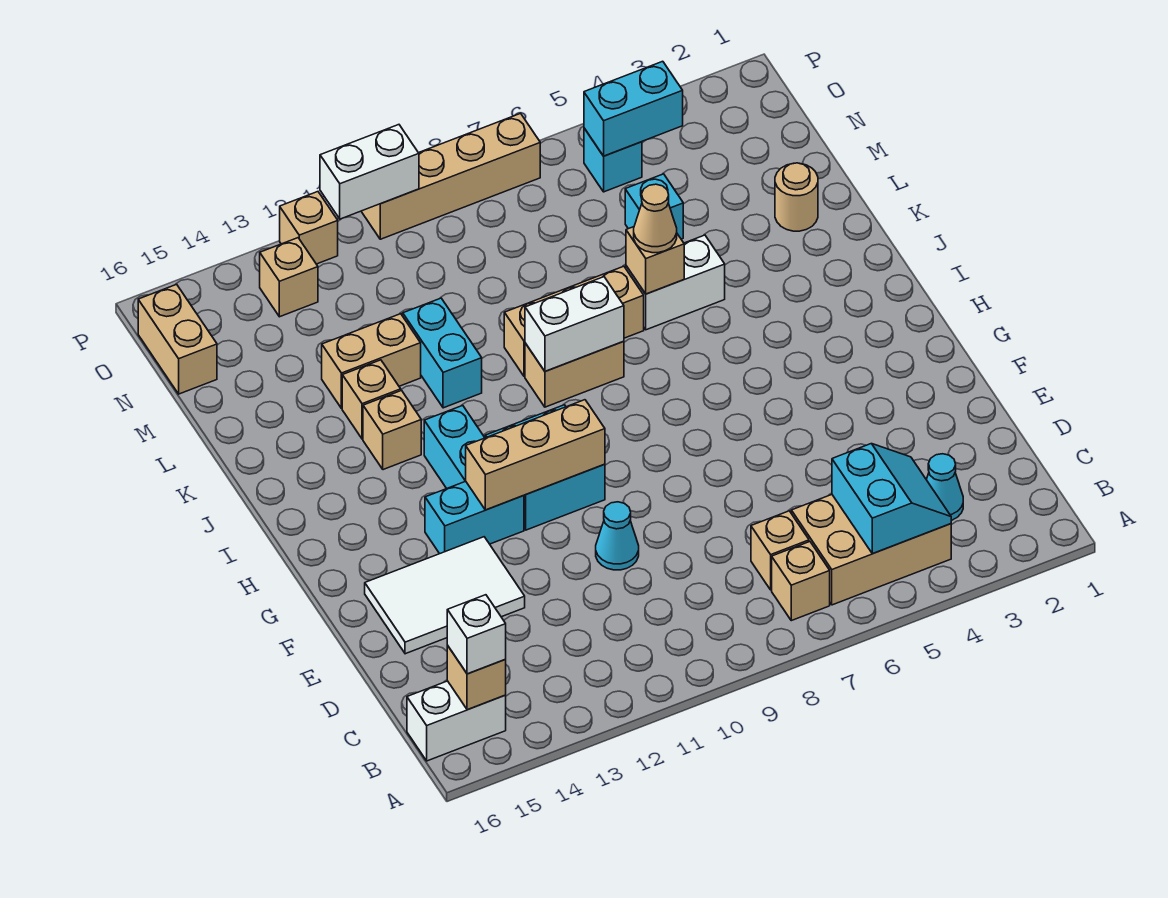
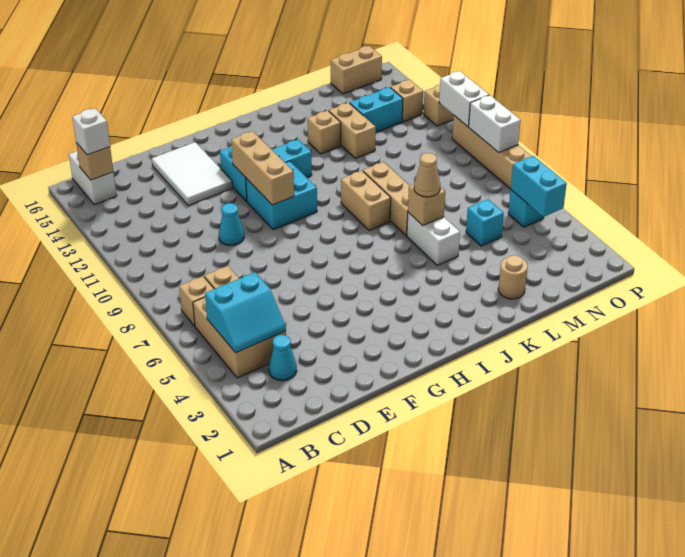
white brick J8:J9 level 2 -> white brick P8:P9 level 2
tan brick J13 level 1 -> none
cyan brick K11:L11 level 1 -> cyan brick M13:N13 level 1

